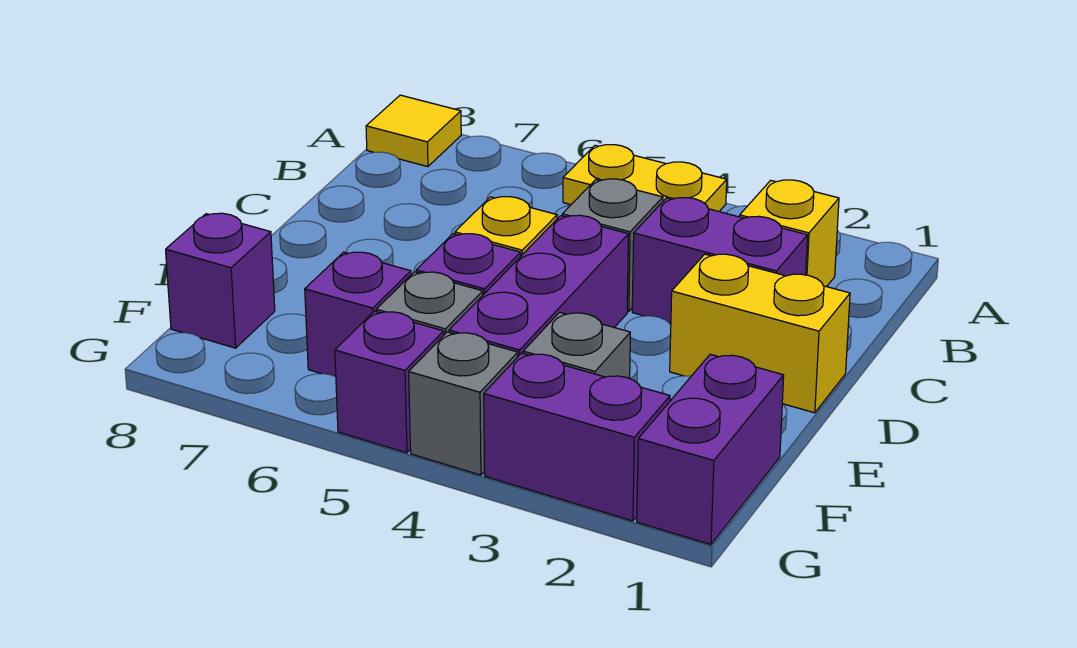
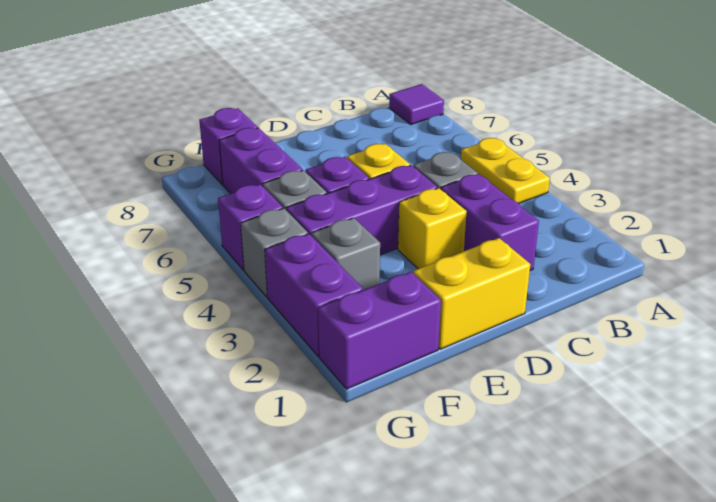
yellow tile A8 level 1 -> purple tile A8 level 1
yellow brick B2 level 1 -> yellow brick D3 level 1
yellow brick D1:D2 level 1 -> yellow brick D1:E1 level 1
purple brick F6 level 1 -> purple brick F6:F7 level 1

